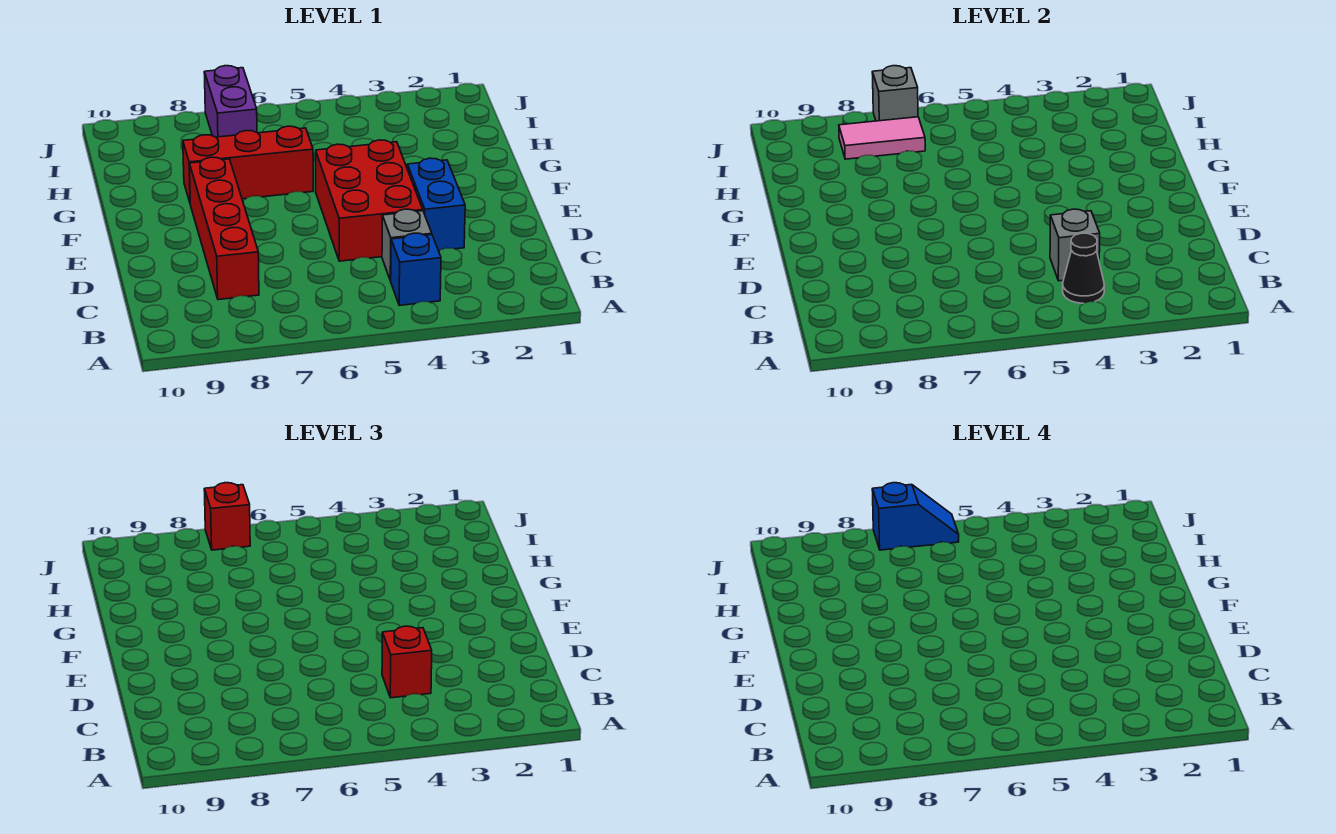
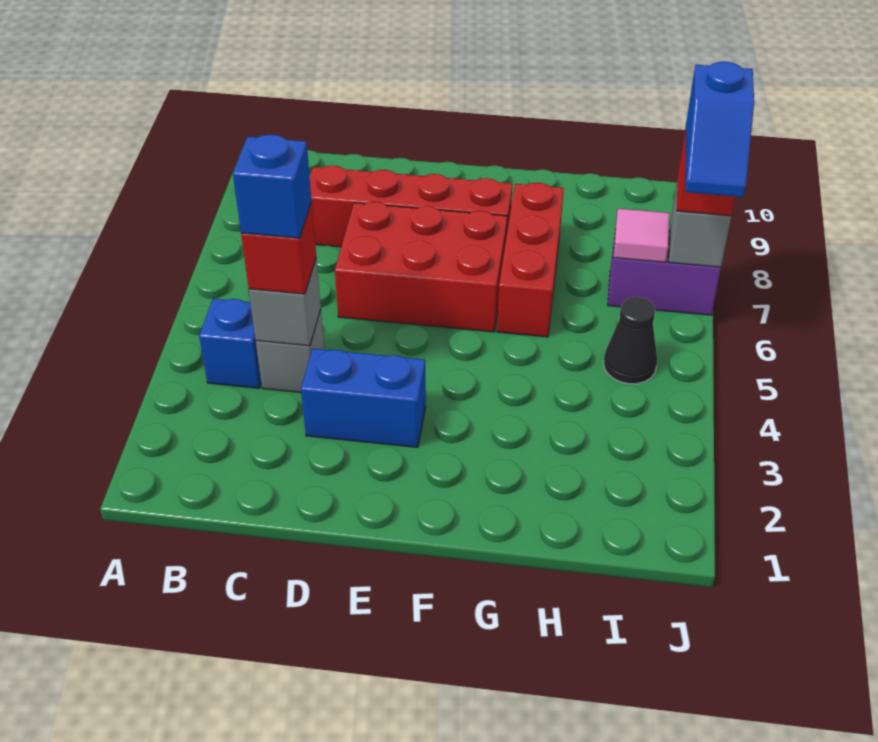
black cone B4 level 2 -> black cone I5 level 1
none -> blue brick C4 level 4
red brick D4:F5 level 1 -> red brick D6:F7 level 1
pink tile I7:I8 level 2 -> pink tile I7 level 2

